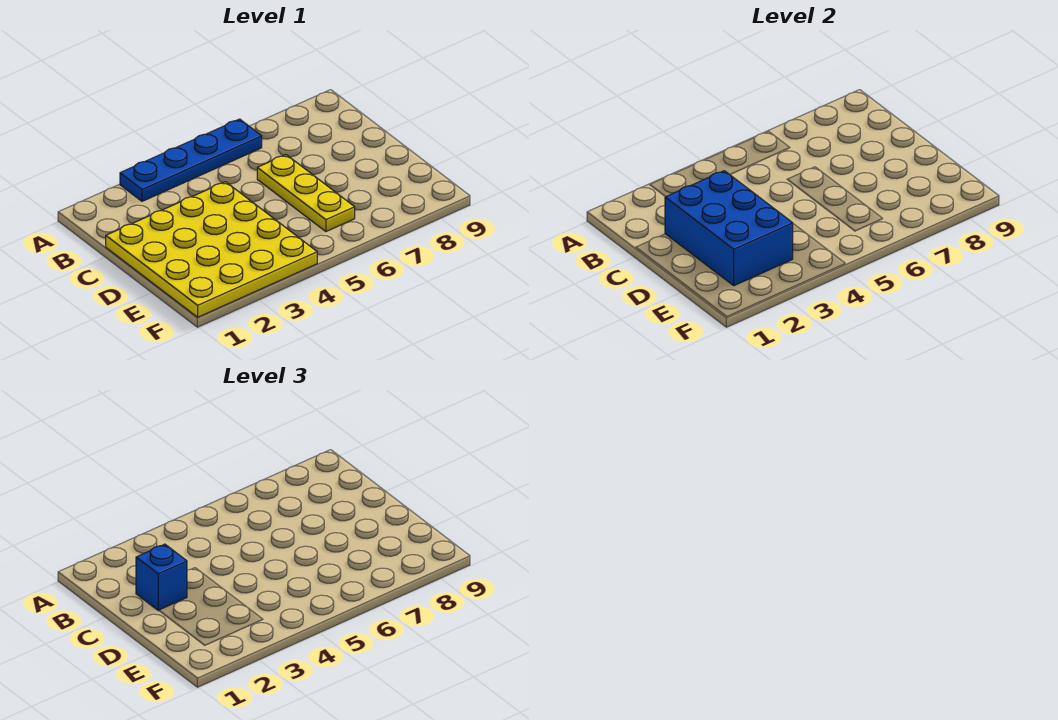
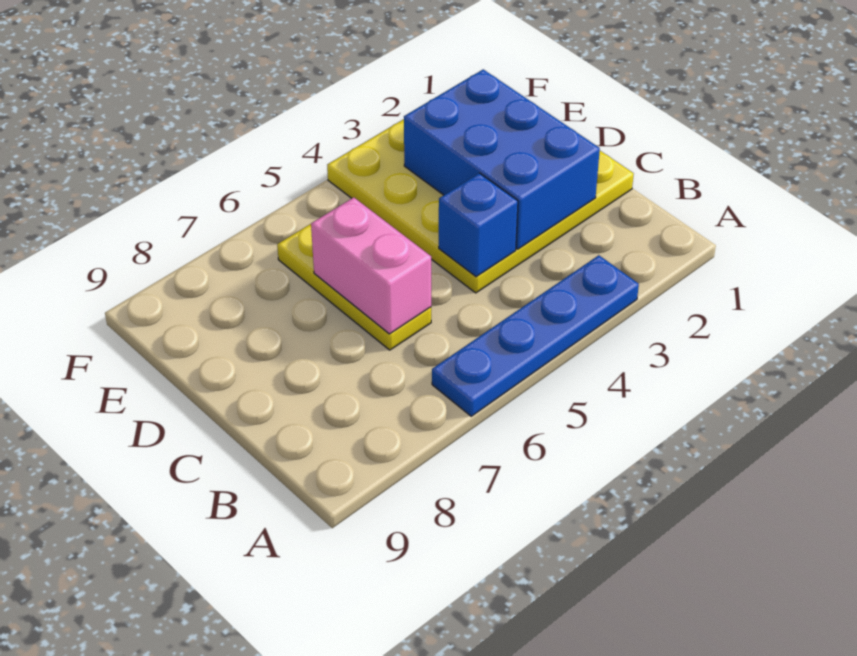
blue brick C2 level 3 -> blue brick C4 level 2
none -> pink brick C6:D6 level 2

